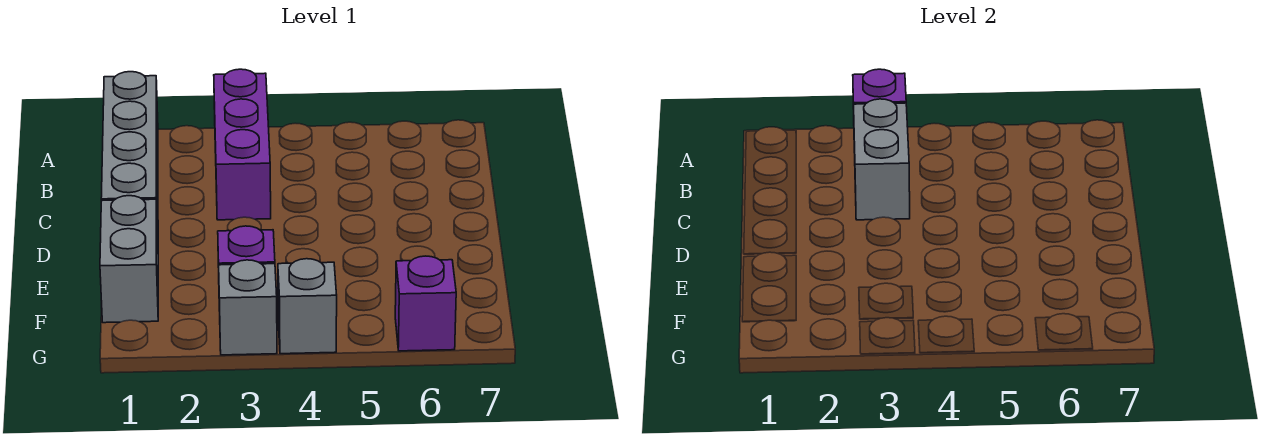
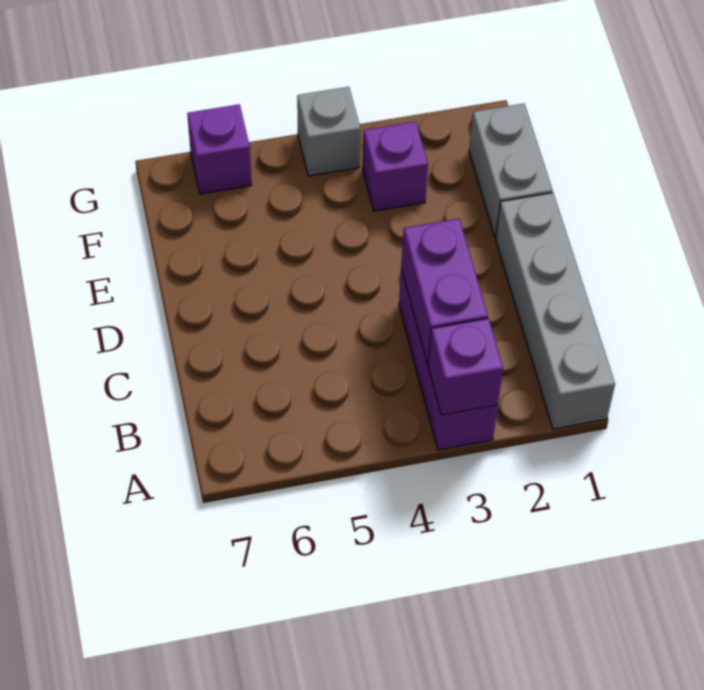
grey brick B3:C3 level 2 -> purple brick B3:C3 level 2
grey brick G3 level 1 -> none

